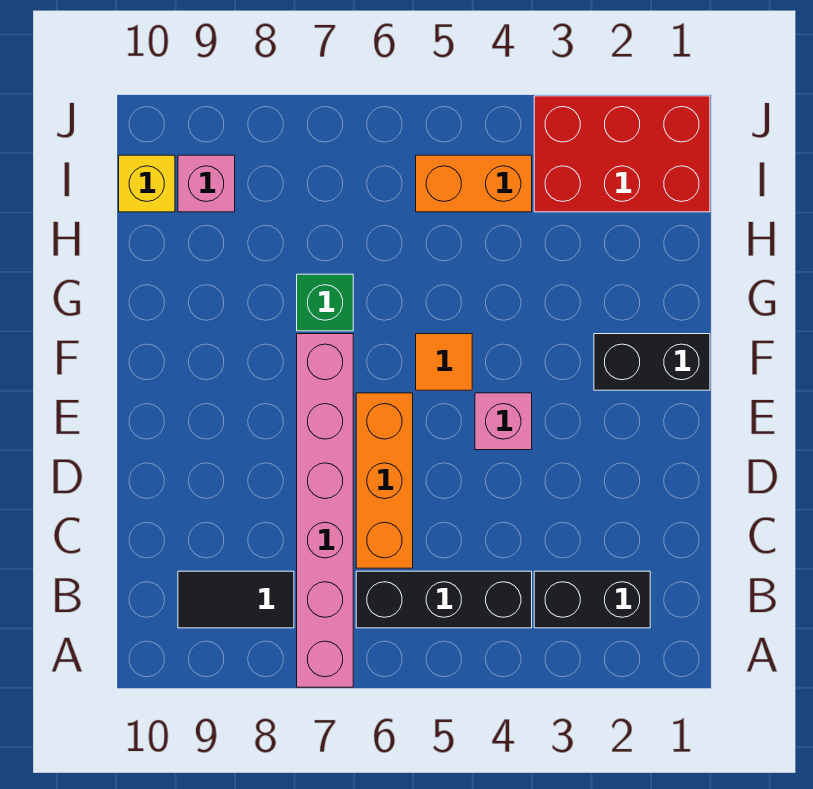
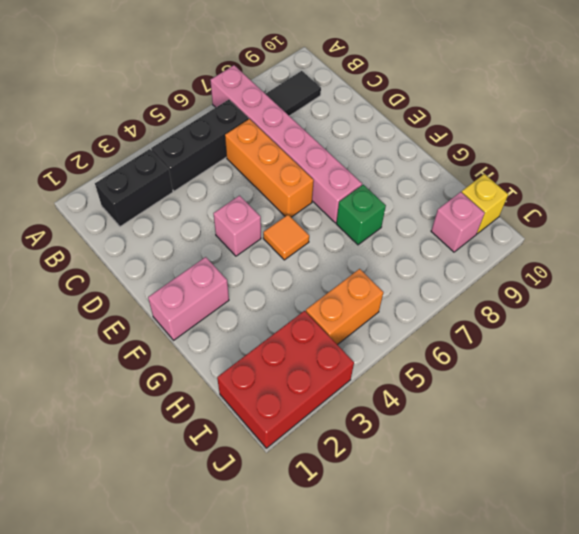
black brick F1:F2 level 1 -> pink brick F1:F2 level 1

